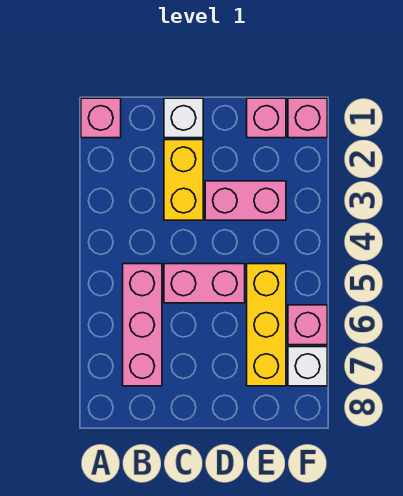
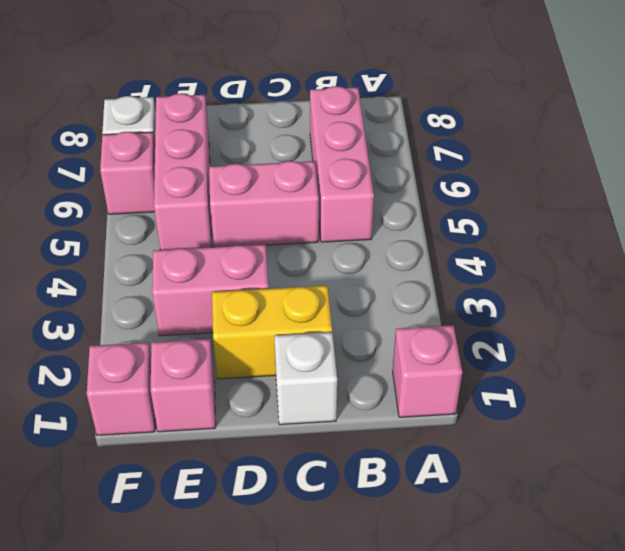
yellow brick C2:C3 level 1 -> yellow brick C2:D2 level 1
yellow brick E5:E7 level 1 -> pink brick E5:E7 level 1

